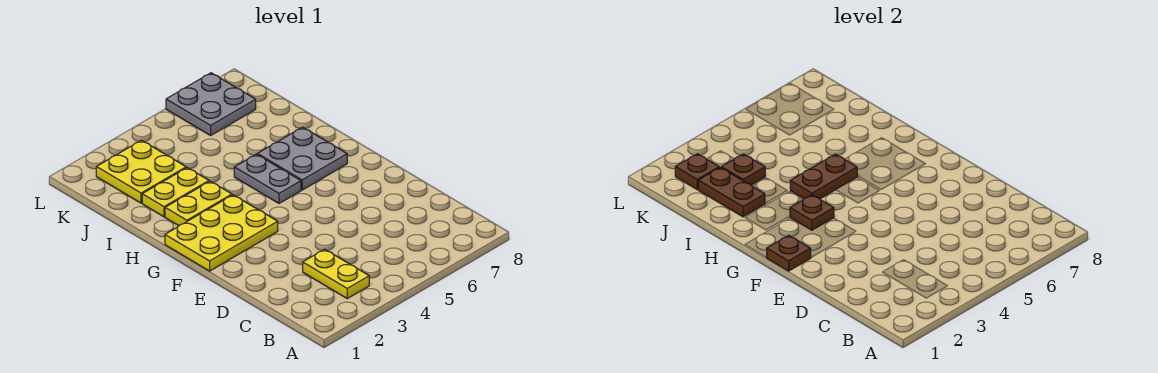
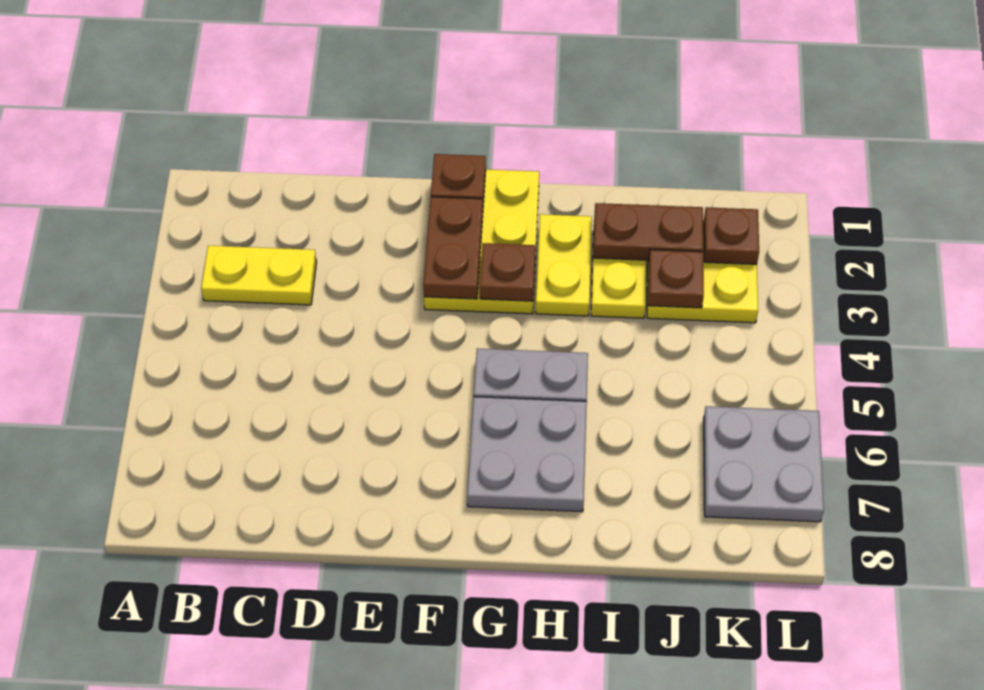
brown plate H4:H5 level 2 -> brown plate F2:F3 level 2

